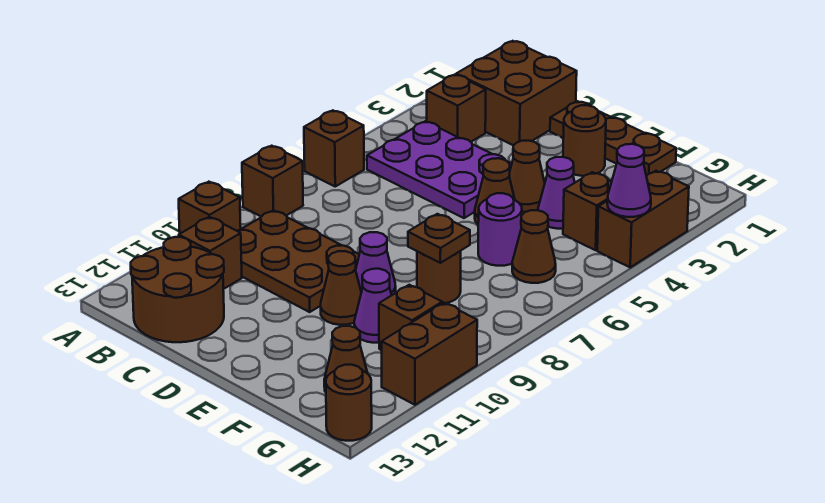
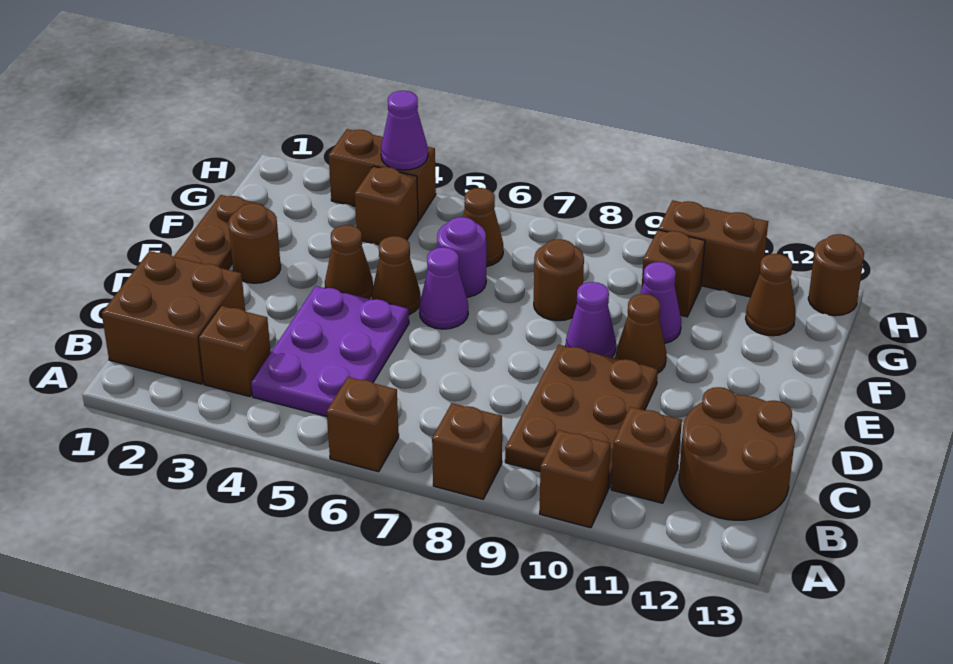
purple cone F4 level 1 -> purple cone E6 level 1
brown plate F8 level 2 -> none

